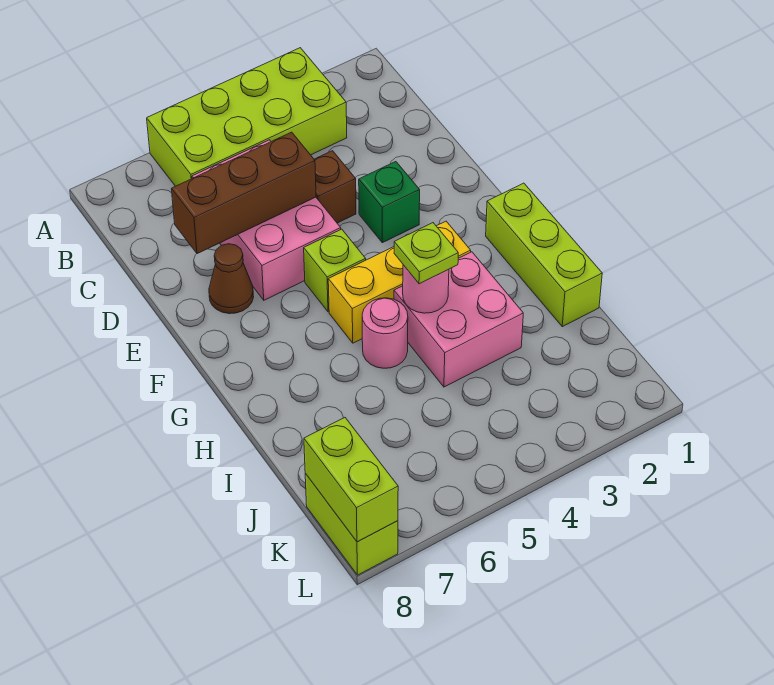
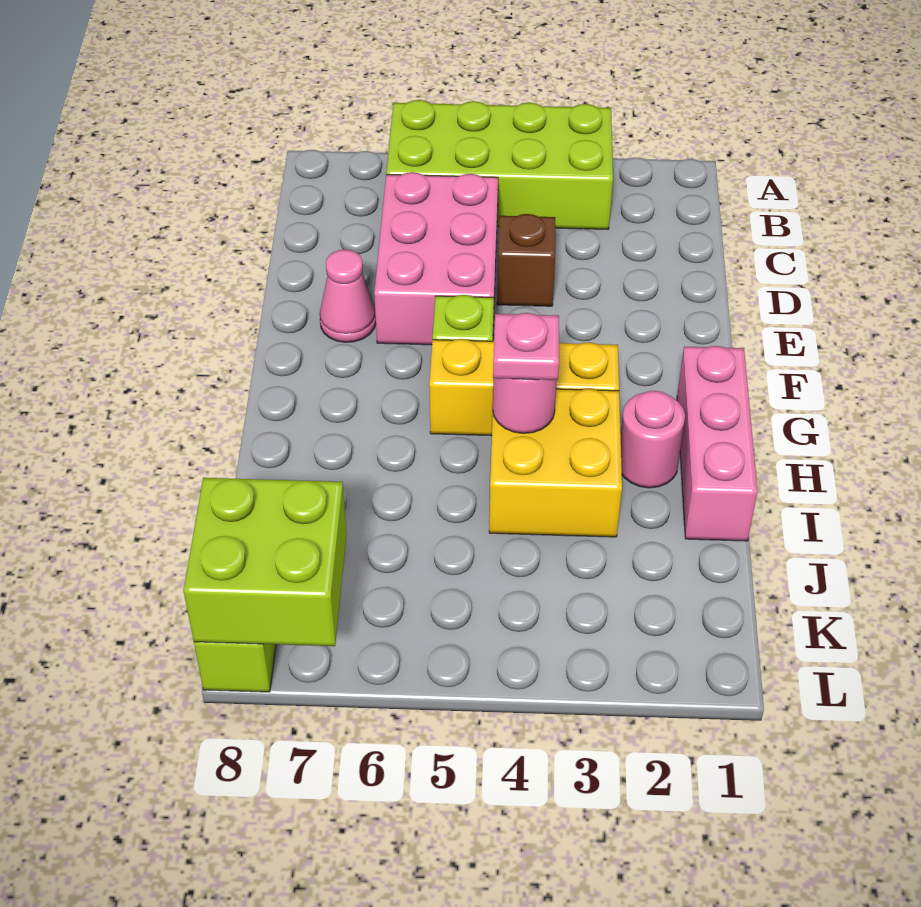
brown brick D5:D7 level 2 -> none
green brick E3 level 1 -> none
brown cone E7 level 1 -> pink cone E7 level 1
lime brick G1:I1 level 1 -> pink brick G1:I1 level 1
pink brick H3:I4 level 1 -> yellow brick H3:I4 level 1
lime plate H4 level 3 -> pink plate H4 level 3
pink round brick H5 level 1 -> pink round brick H2 level 1
lime brick K8:L8 level 2 -> lime brick K7:L8 level 2

